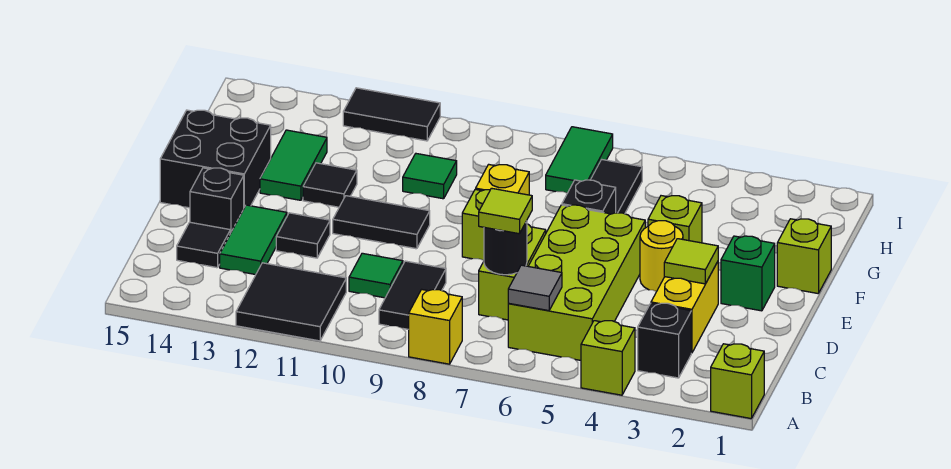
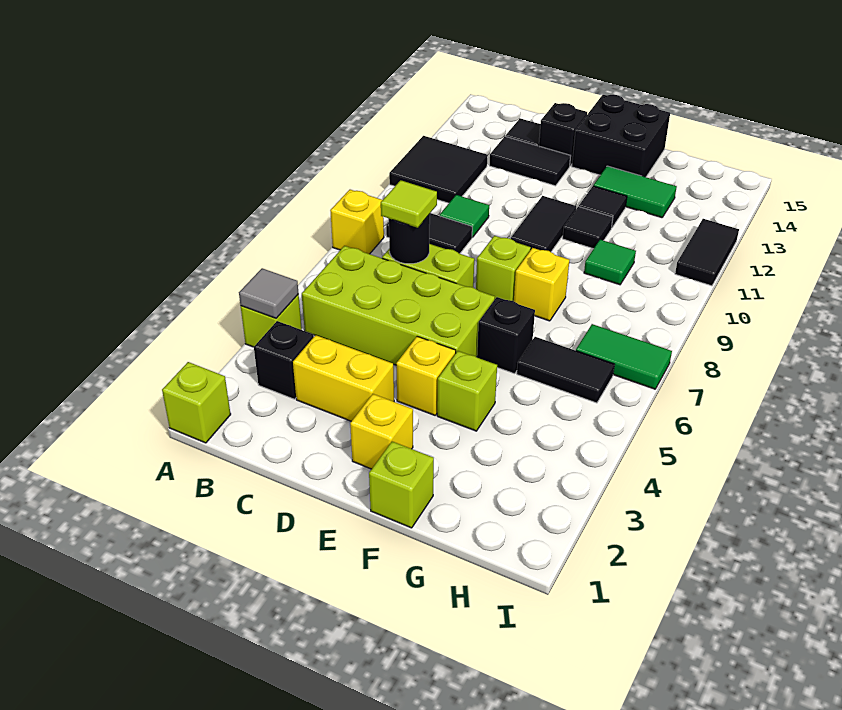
grey tile B6 level 2 -> grey tile A4 level 2
green tile C13:D13 level 1 -> black tile C13:D13 level 1
lime tile D3 level 2 -> none
black tile D12 level 1 -> black tile F11 level 1
green brick E2 level 1 -> yellow brick E2 level 1
yellow round brick E4 level 1 -> yellow brick E4 level 1

